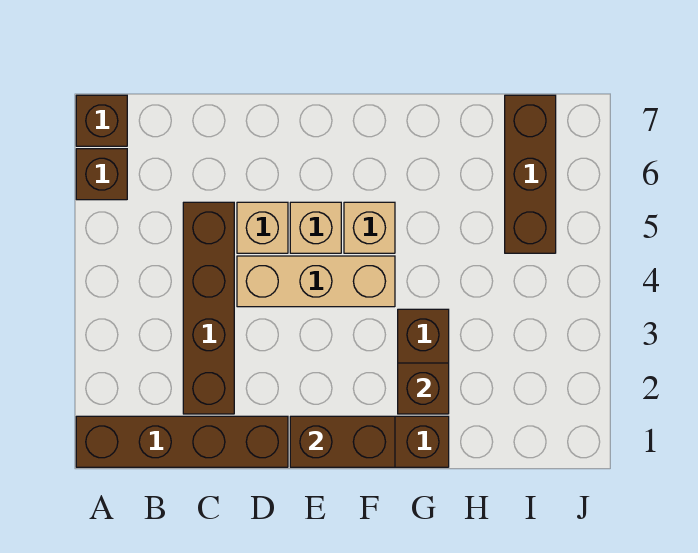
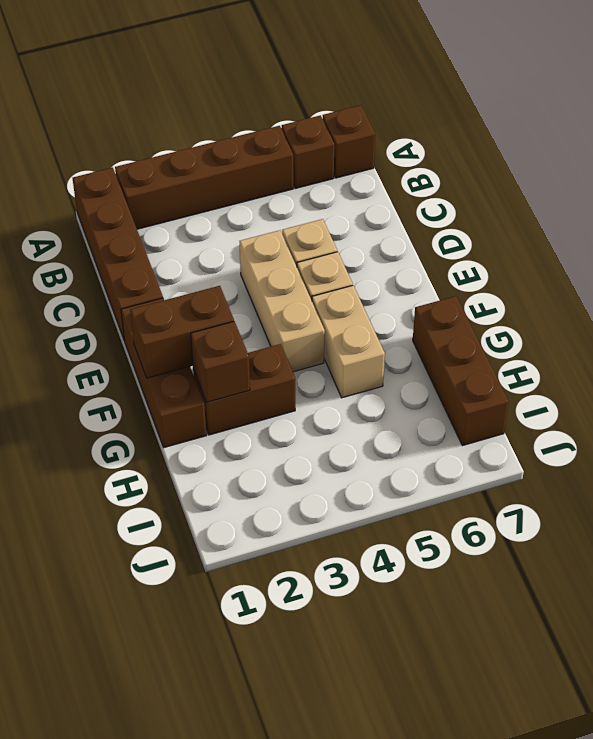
brown brick C2:C5 level 1 -> brown brick A2:A5 level 1
brown brick E1:F1 level 2 -> brown brick F1:F2 level 2
tan brick F5 level 1 -> tan brick F5:G5 level 1
brown brick I5:I7 level 1 -> brown brick G7:I7 level 1

